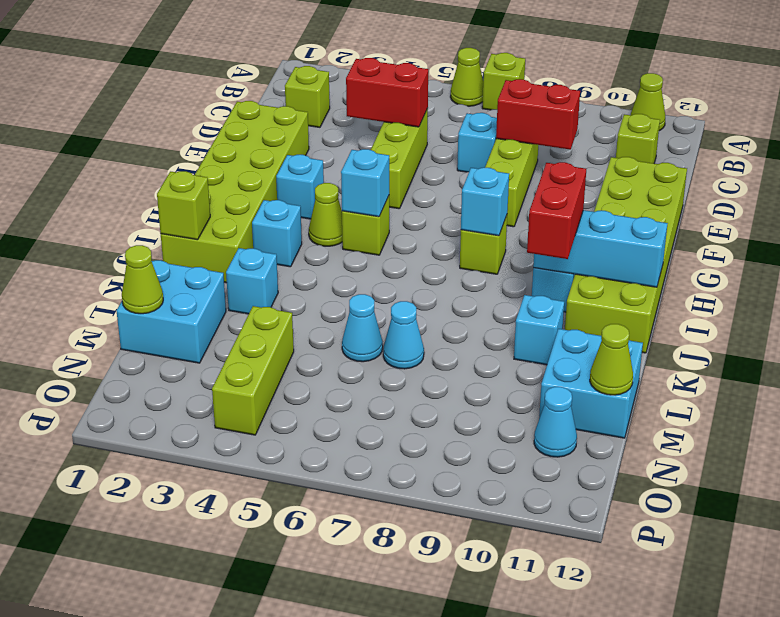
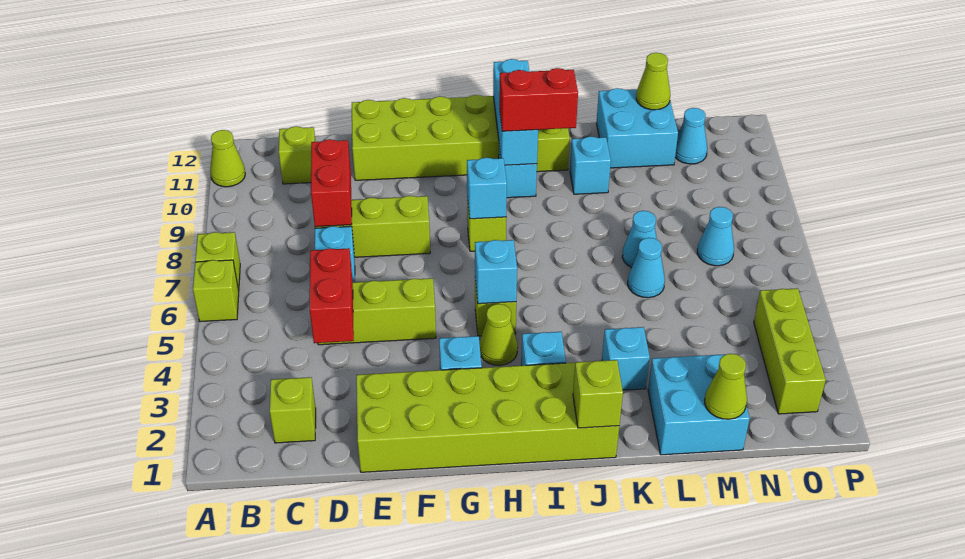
lime cone A6 level 1 -> lime brick A6 level 1
lime brick M4:O4 level 1 -> lime brick O2:O4 level 1
none -> cyan cone N7 level 1

